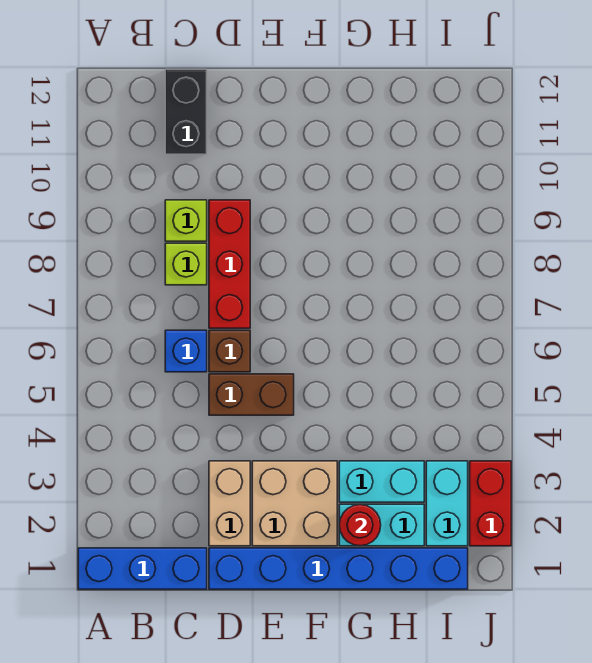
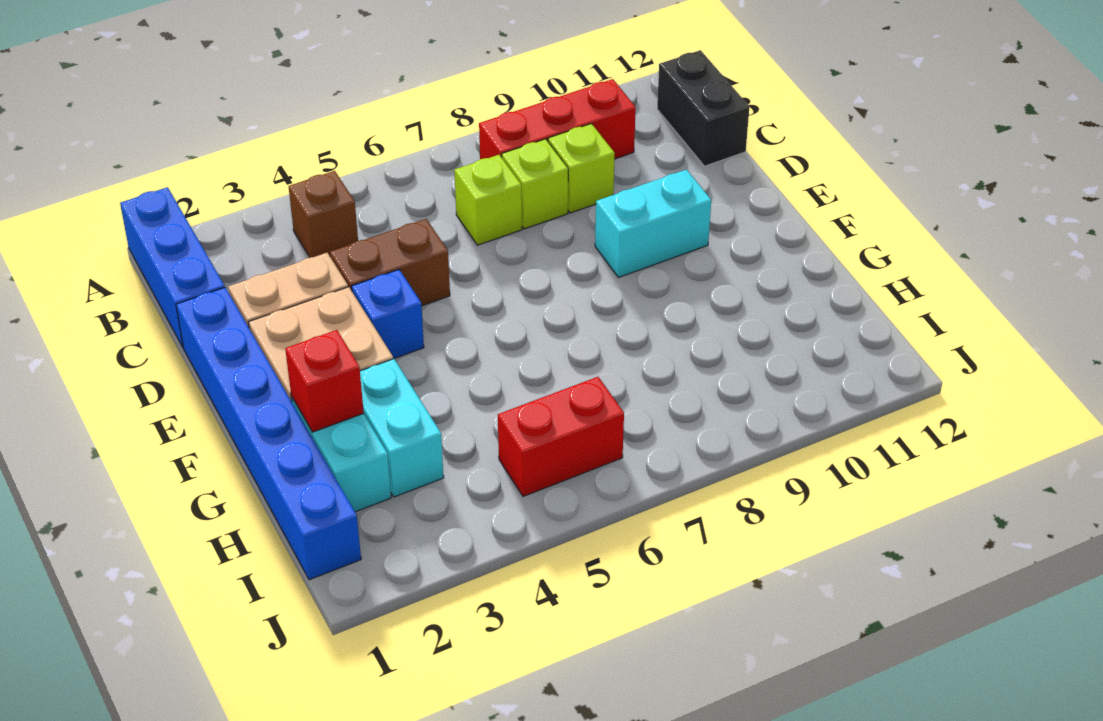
blue brick C6 level 1 -> blue brick E4 level 1
none -> lime brick C7 level 1
black brick C11:C12 level 1 -> black brick B12:C12 level 1
brown brick D5:E5 level 1 -> brown brick D4:D5 level 1
brown brick D6 level 1 -> brown brick B4 level 1
red brick D7:D9 level 1 -> red brick B8:B10 level 1
red round brick G2 level 2 -> red brick G2 level 2
cyan brick I2:I3 level 1 -> cyan brick E9:E10 level 1
red brick J2:J3 level 1 -> red brick I5:I6 level 1

